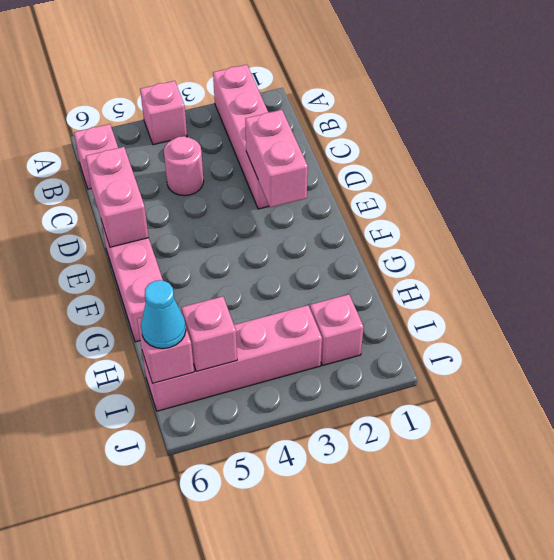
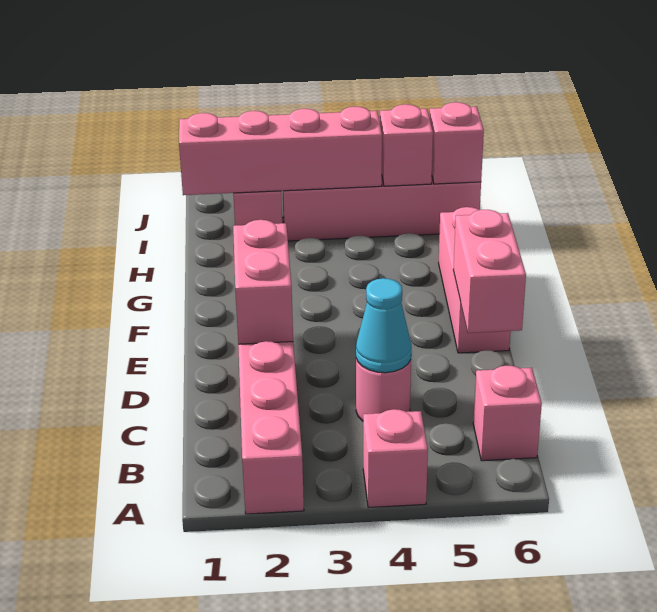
none -> pink brick I1:I4 level 2
cyan cone I6 level 3 -> cyan cone C4 level 2

